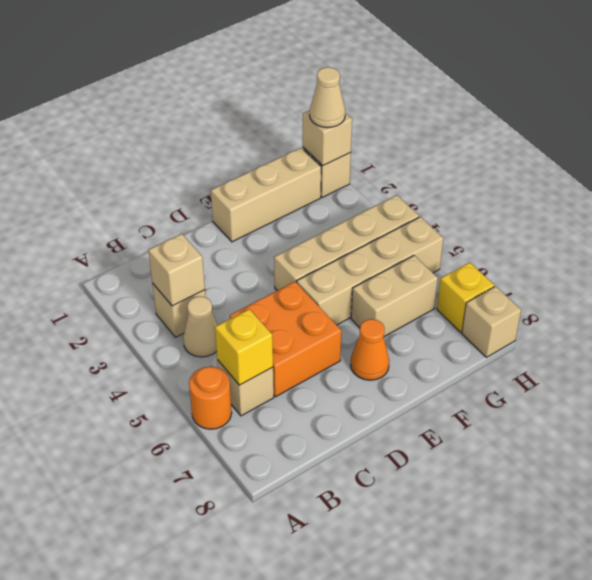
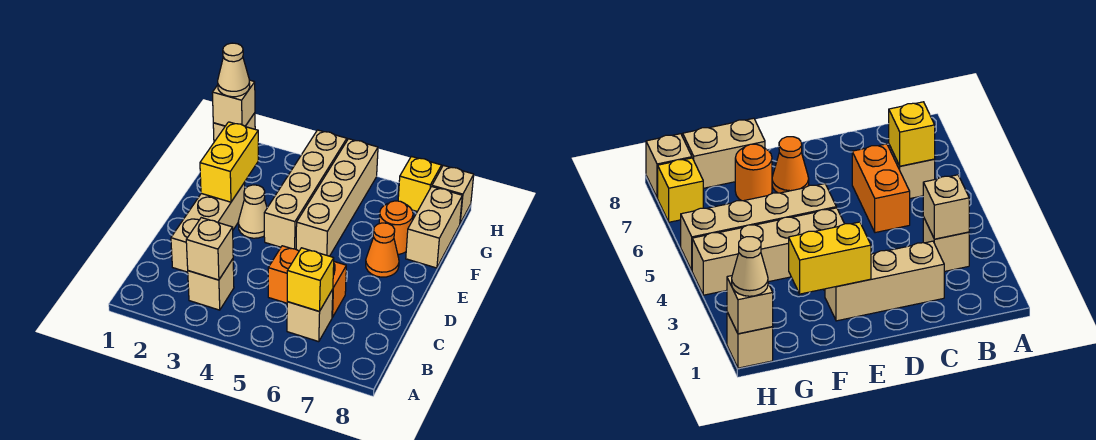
orange round brick A6 level 1 -> orange round brick F7 level 1
tan cone B4 level 1 -> tan cone E3 level 1
orange brick C5:D6 level 1 -> orange brick C5:C6 level 1
tan brick E1:G1 level 1 -> tan brick C2:E2 level 1
none -> yellow brick E2:F2 level 2
tan brick F6:G6 level 1 -> tan brick F8:G8 level 1

